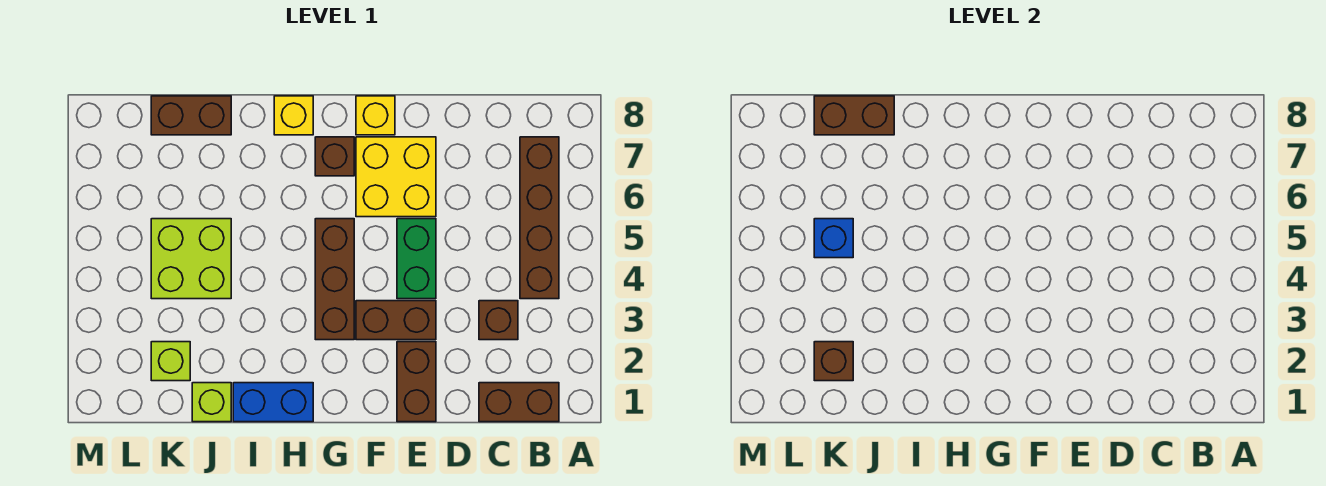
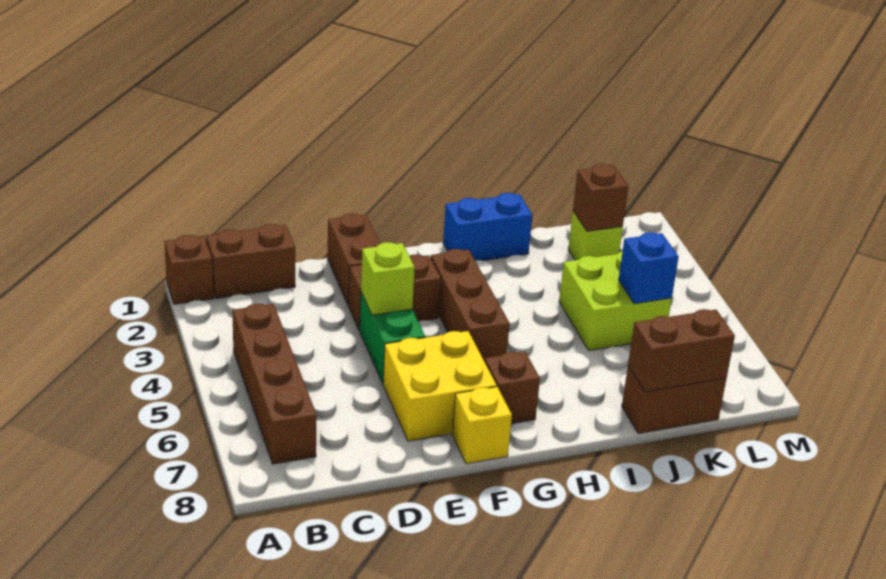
brown brick C3 level 1 -> brown brick A1 level 1
yellow brick H8 level 1 -> none
lime brick J1 level 1 -> lime brick E4 level 2

